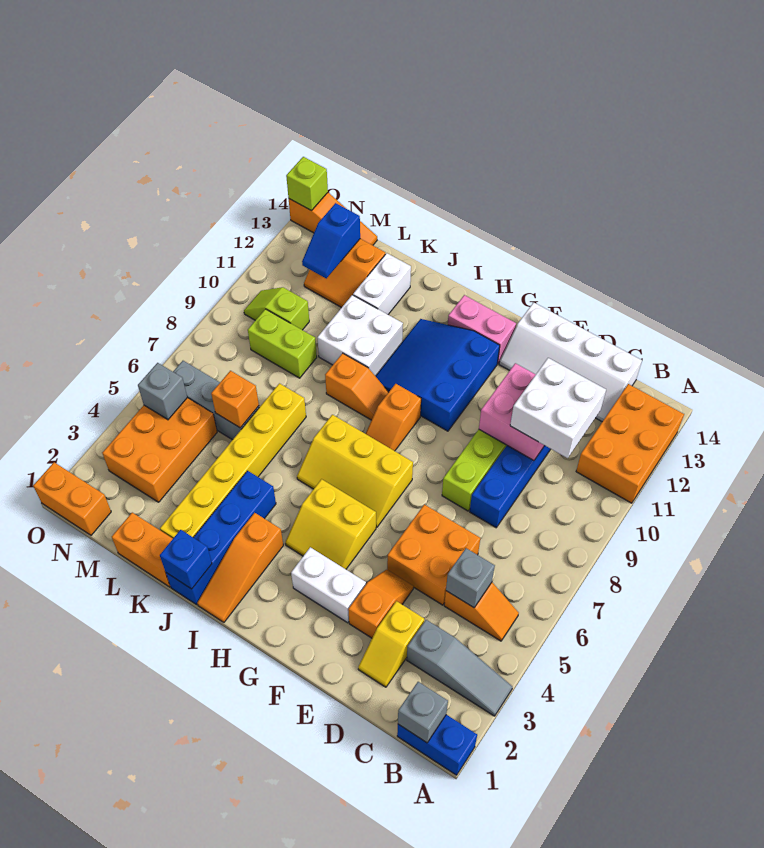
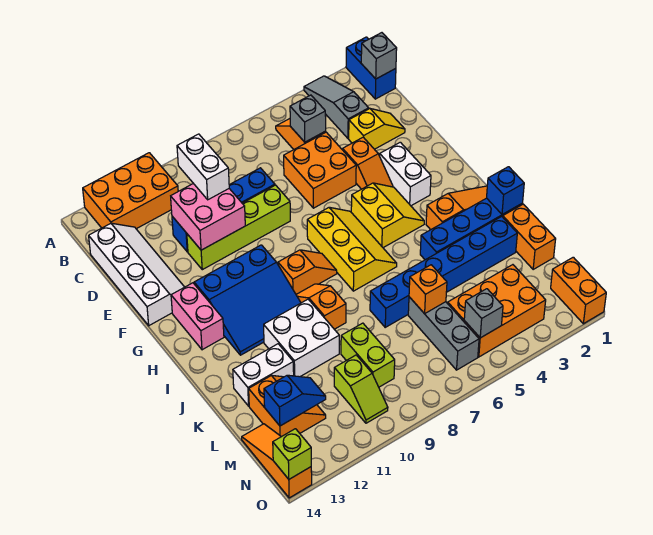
white brick C10:D11 level 3 -> white brick C10:D10 level 3
orange slope E3:E4 level 1 top 3 -> orange slope E4:F4 level 1 top E
yellow brick K2:K7 level 1 -> blue brick K2:K7 level 1

